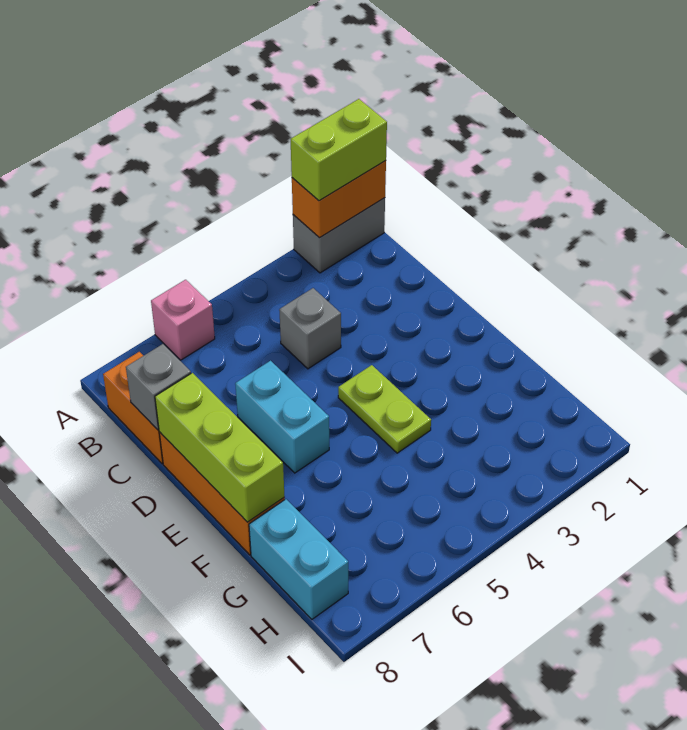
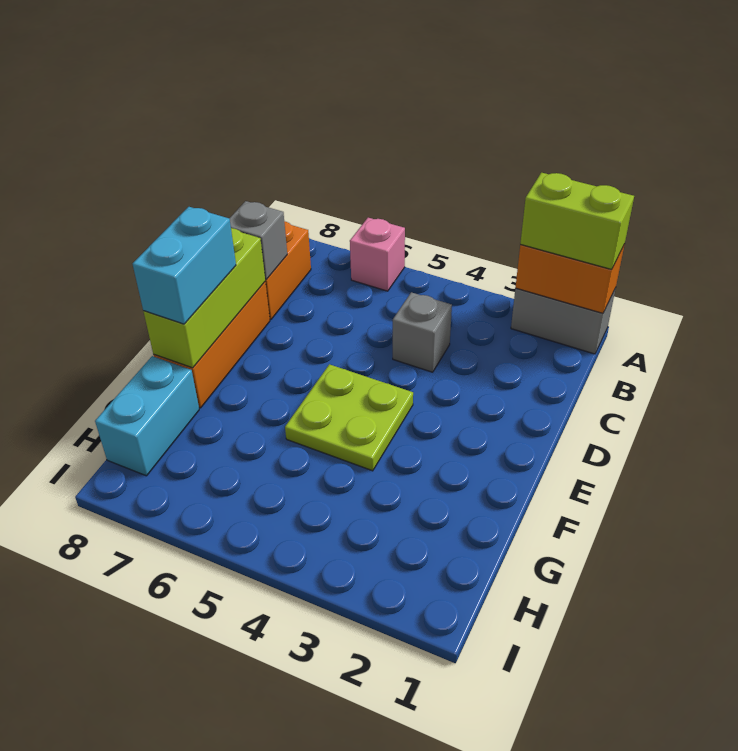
cyan brick D6:E6 level 1 -> cyan brick E8:F8 level 3
lime plate E4:F4 level 1 -> lime plate E4:F5 level 1

